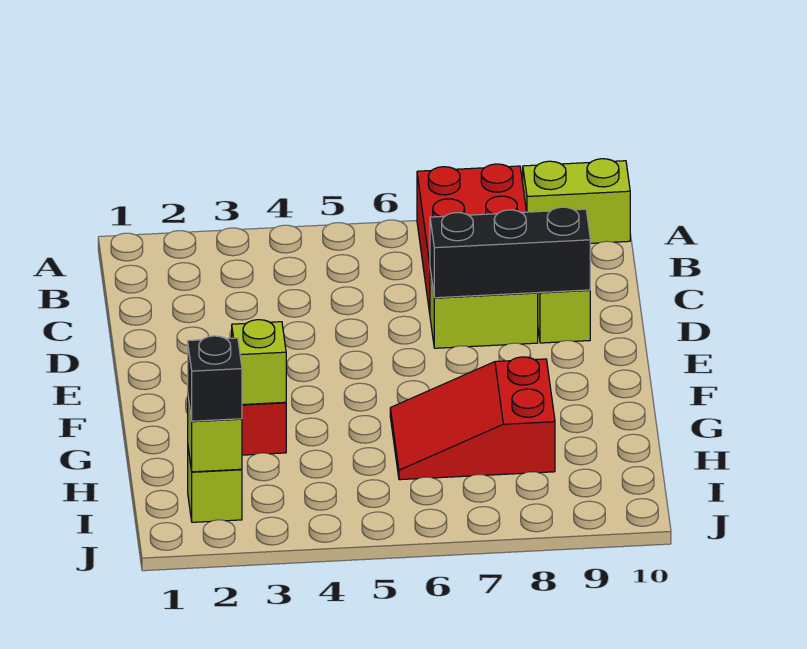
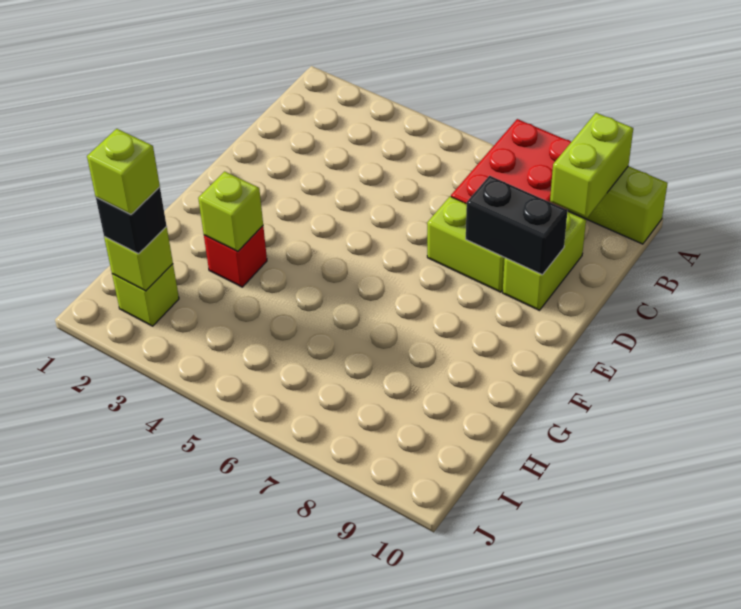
none -> lime brick A9:B9 level 2
black brick D7:D9 level 2 -> black brick D8:D9 level 2
red slope G6:H8 level 1 top 8 -> none
none -> lime brick I2 level 4

